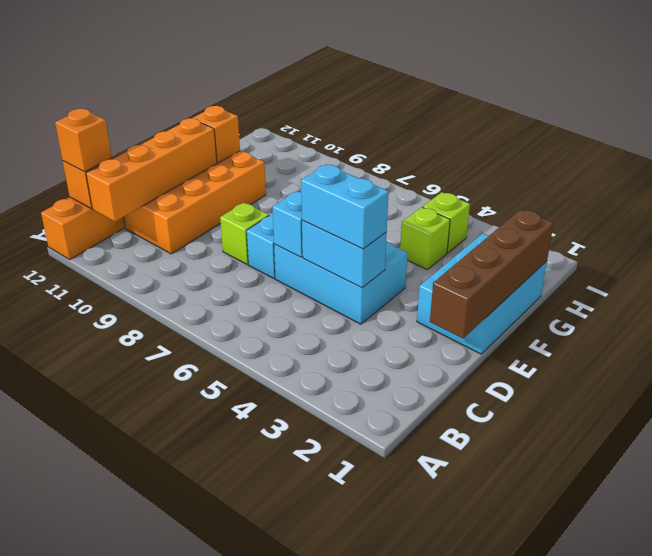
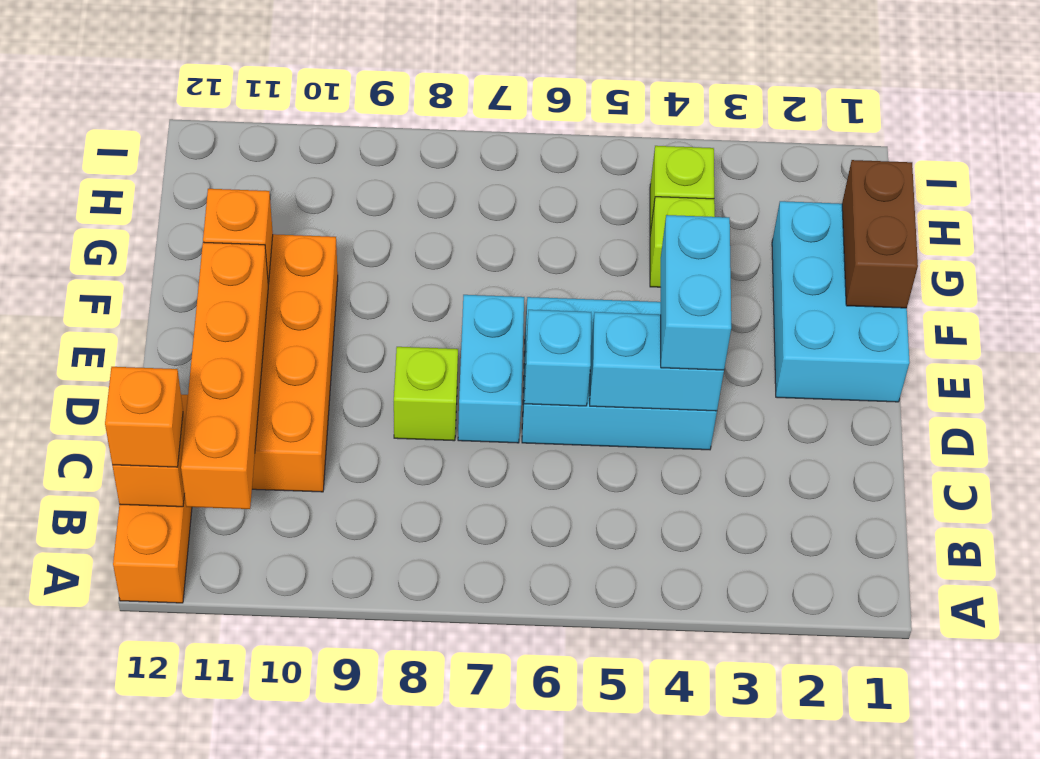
brown brick D1:G1 level 2 -> brown brick F1:G1 level 2
cyan brick D4:D5 level 3 -> cyan brick D4:E4 level 3

